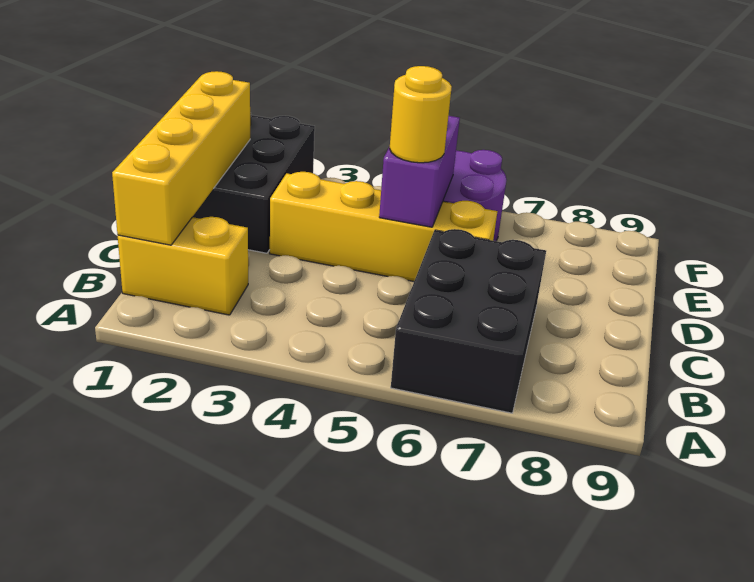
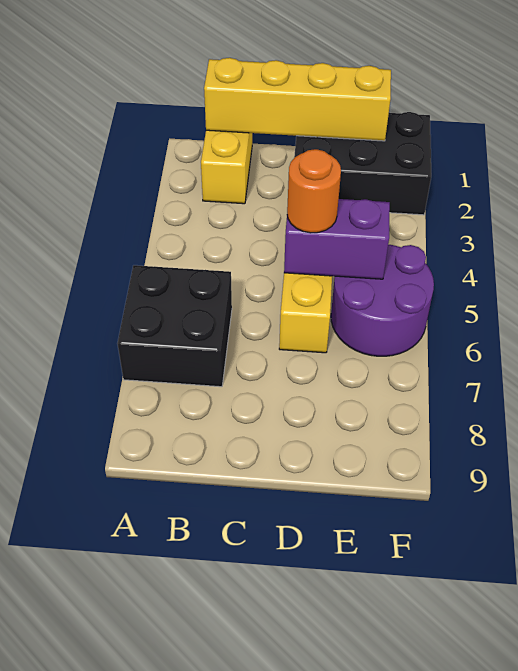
black brick A6:C7 level 1 -> black brick A6:B7 level 1
yellow round brick D5 level 3 -> orange round brick D5 level 3

